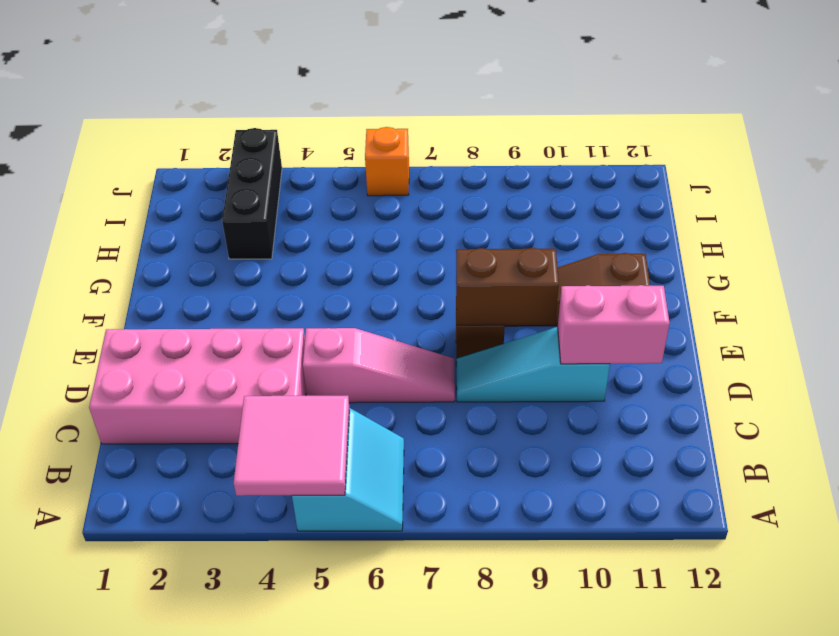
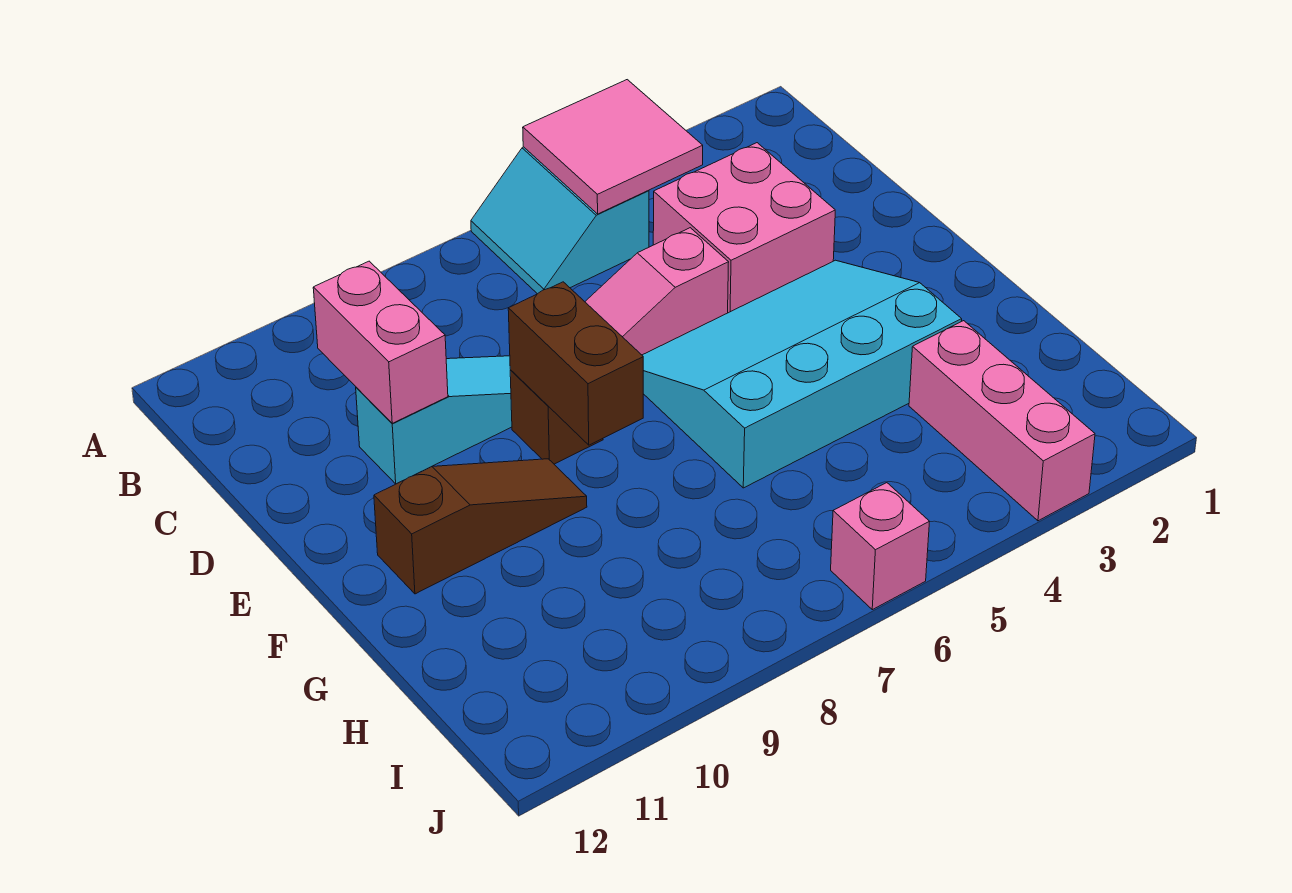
pink brick C1:D4 level 1 -> pink brick C3:D4 level 1
pink brick D10:D11 level 2 -> pink brick C10:D10 level 2
none -> cyan slope E3:G6 level 1 top G
brown brick E8:E9 level 2 -> brown brick E8:F8 level 2
black brick H3:J3 level 1 -> pink brick H3:J3 level 1
orange brick J6 level 1 -> pink brick J6 level 1

